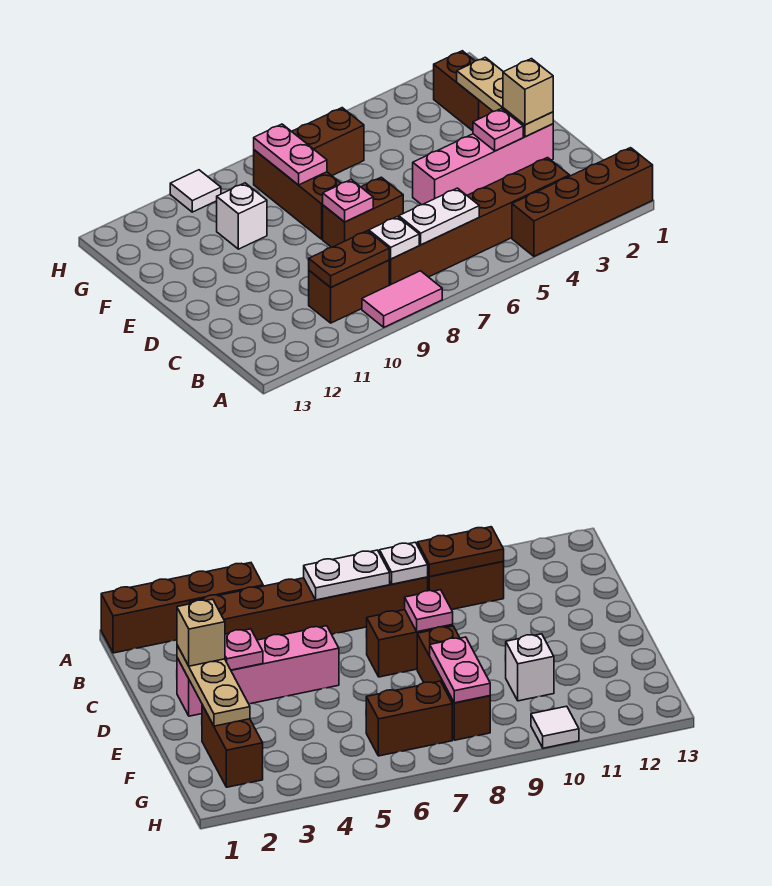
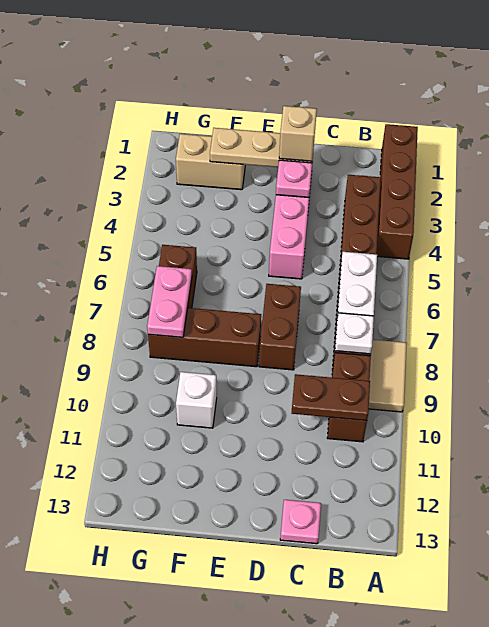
pink tile A8:A9 level 1 -> tan tile A8:A9 level 1
brown plate B9:B10 level 2 -> brown plate B10:C10 level 2
pink plate D8 level 2 -> pink plate C13 level 1
brown brick F2:G2 level 1 -> tan brick F2:G2 level 1
pink plate F8:G8 level 2 -> pink plate G7:G8 level 2
white tile H10 level 1 -> none

